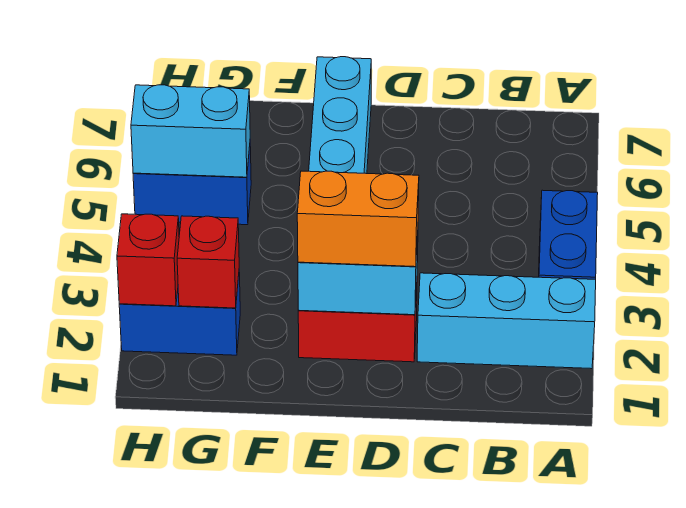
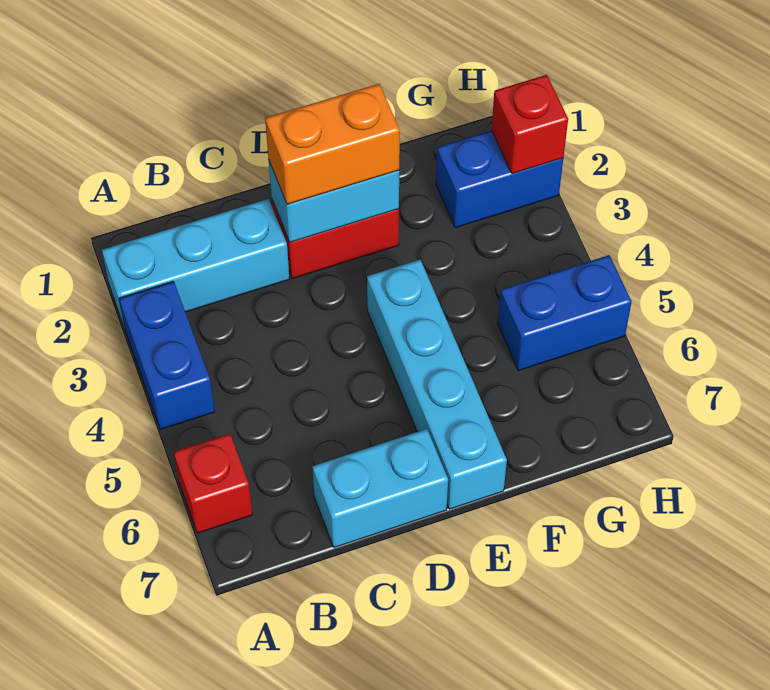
red brick G2 level 2 -> red brick A6 level 1
cyan brick G5:H5 level 2 -> cyan brick C7:D7 level 1

